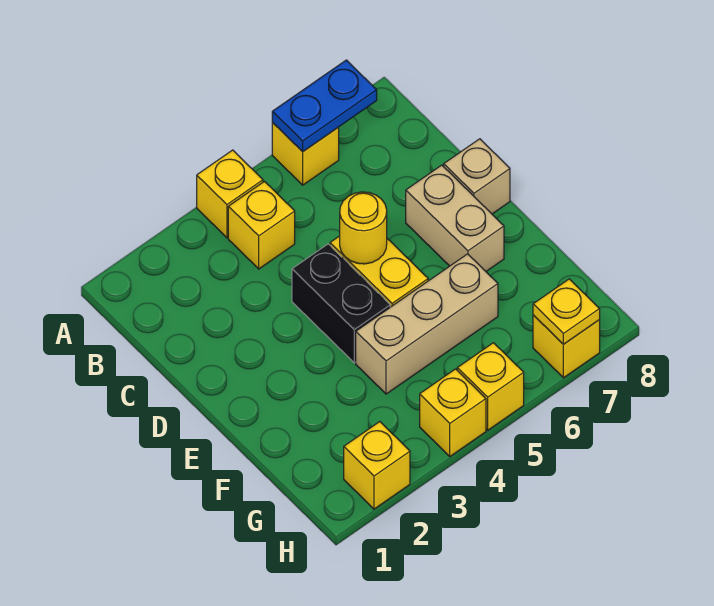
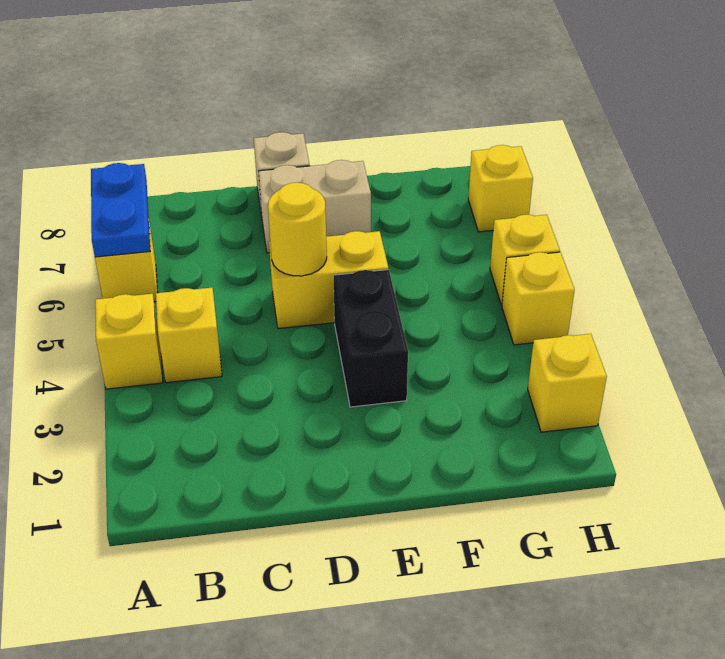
black brick D4:E4 level 1 -> black brick E3:E4 level 1
tan brick F4:F6 level 1 -> none
yellow plate H7 level 2 -> none

